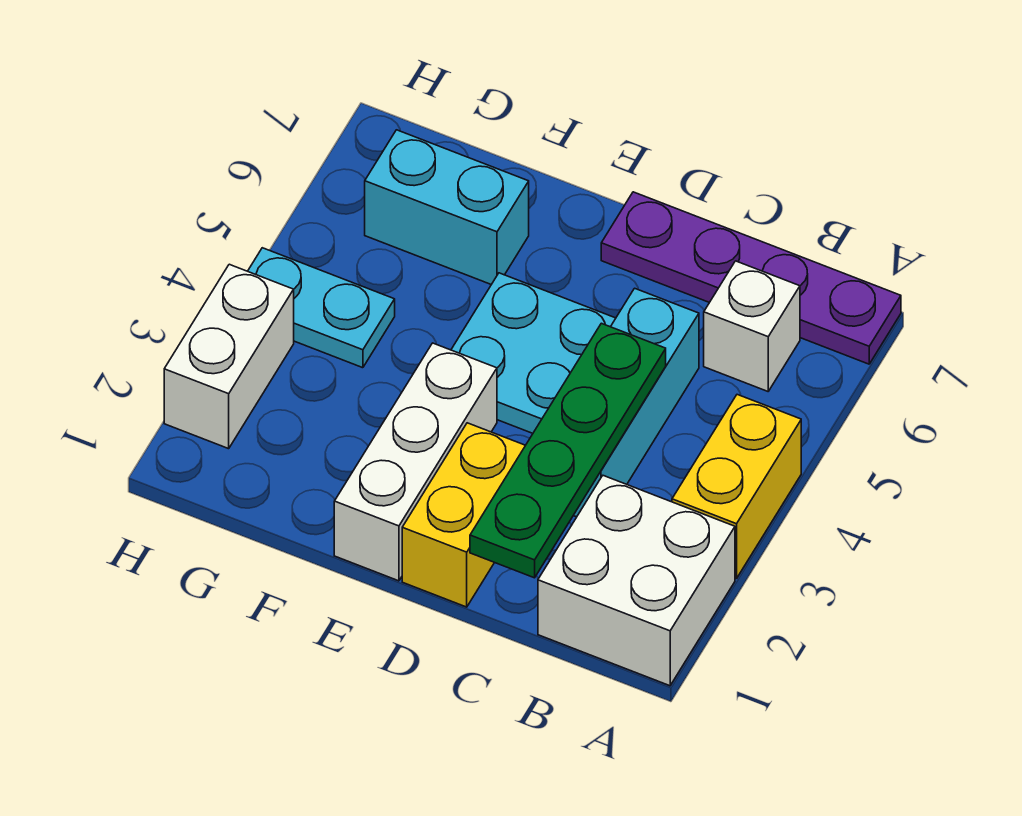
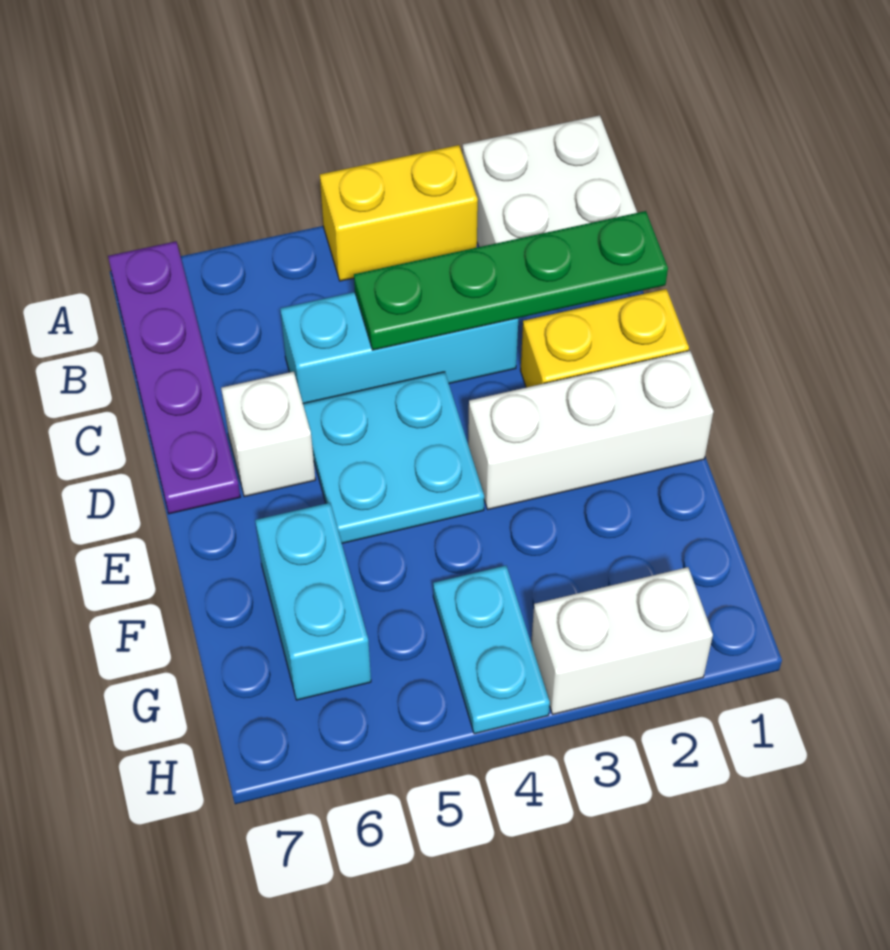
white brick B6 level 1 -> white brick D6 level 1

